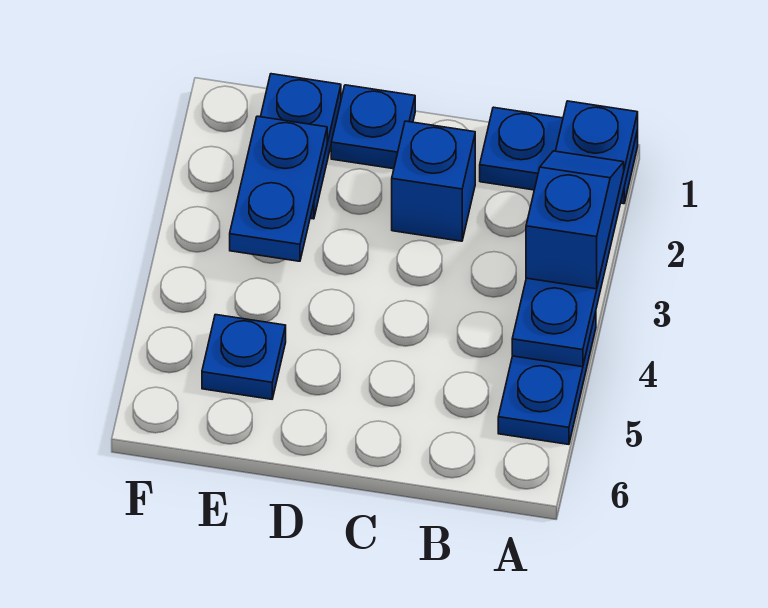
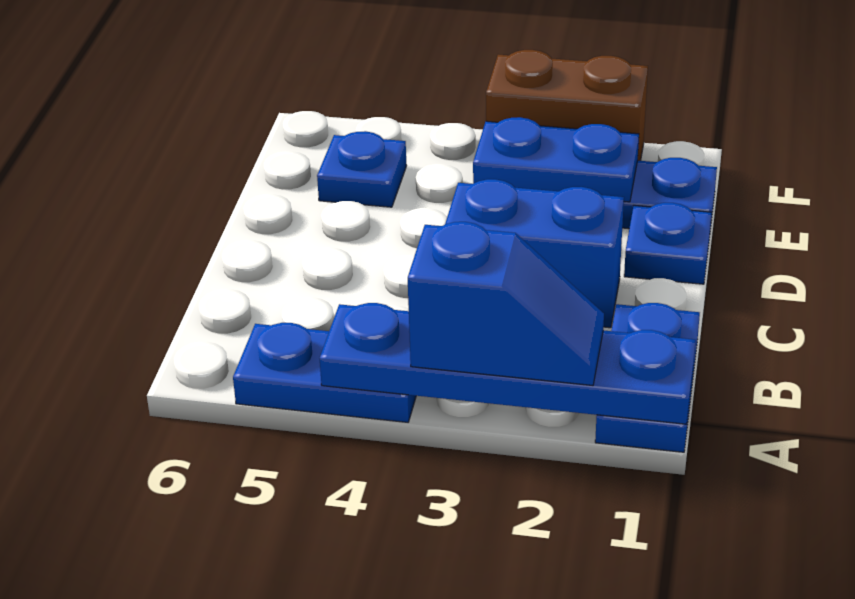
blue brick C2 level 1 -> blue brick C2:C3 level 1
none -> brown brick F2:F3 level 1

